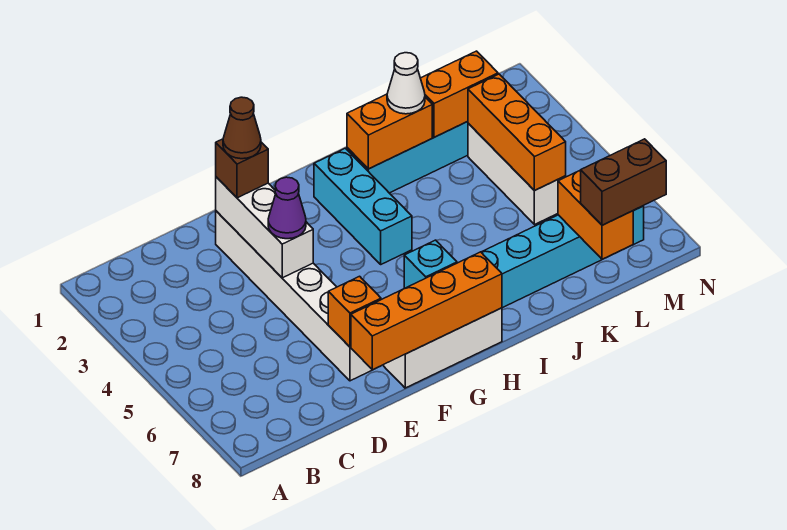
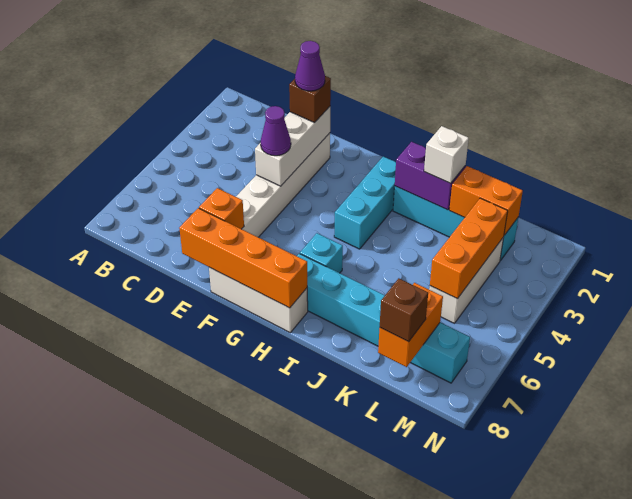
brown cone E2 level 4 -> purple cone E2 level 4
orange brick I2:J2 level 2 -> purple brick I2:J2 level 2
white cone J2 level 3 -> white brick J2 level 3
brown brick L8:M8 level 3 -> brown brick L8 level 3

